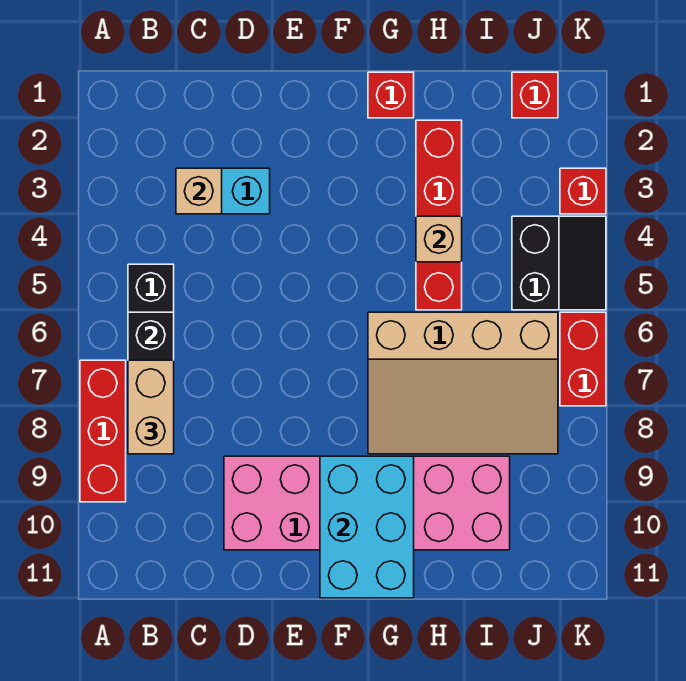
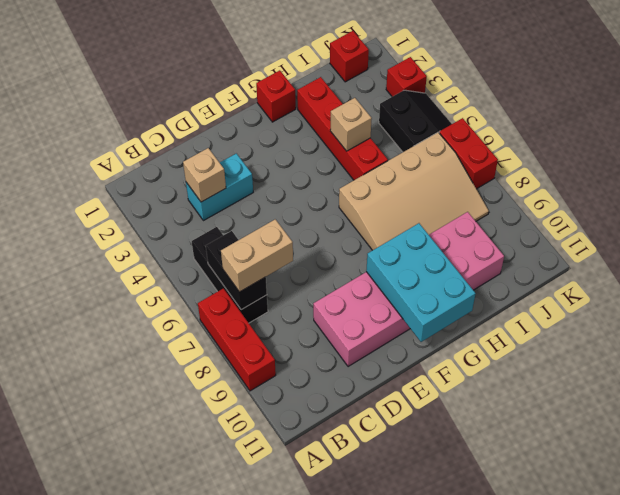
tan brick B7:B8 level 3 -> tan brick B7:C7 level 3

